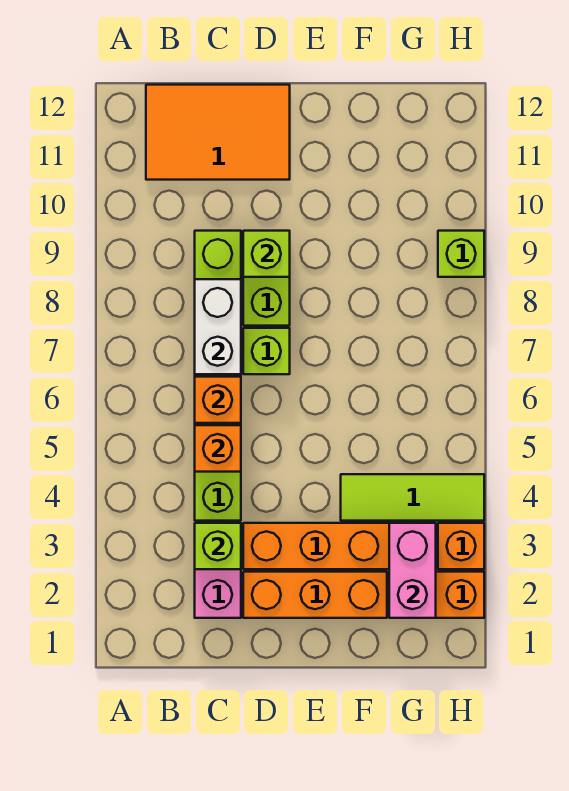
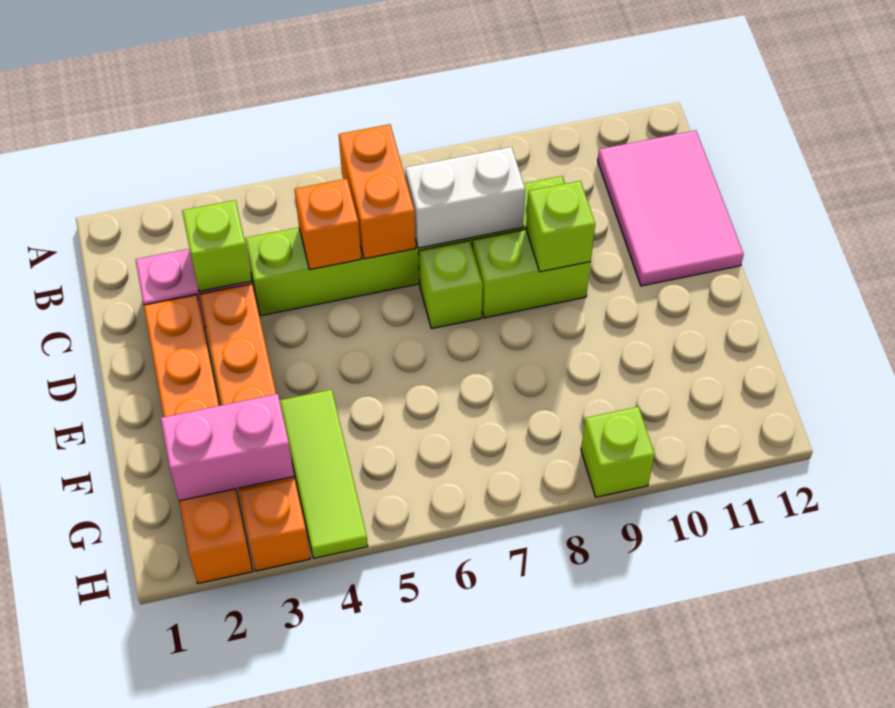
orange tile B11:D12 level 1 -> pink tile B11:D12 level 1
orange brick C6 level 2 -> orange brick B6:C6 level 2

